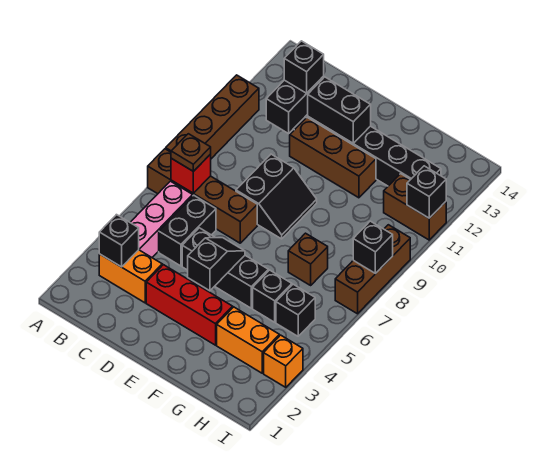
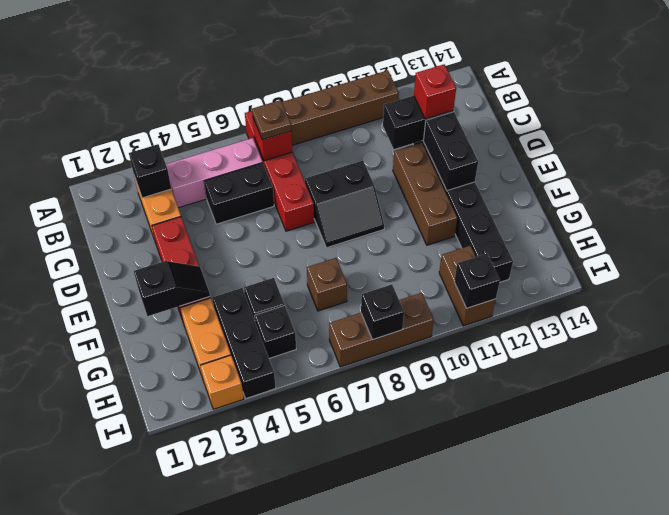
brown brick A7:D7 level 1 -> red brick A7:D7 level 1
black brick C12 level 3 -> red brick C12 level 3
black brick D5:F5 level 1 -> black brick G4:I4 level 1
black slope E4:E5 level 2 top 4 -> black slope F2:F3 level 2 top 2

